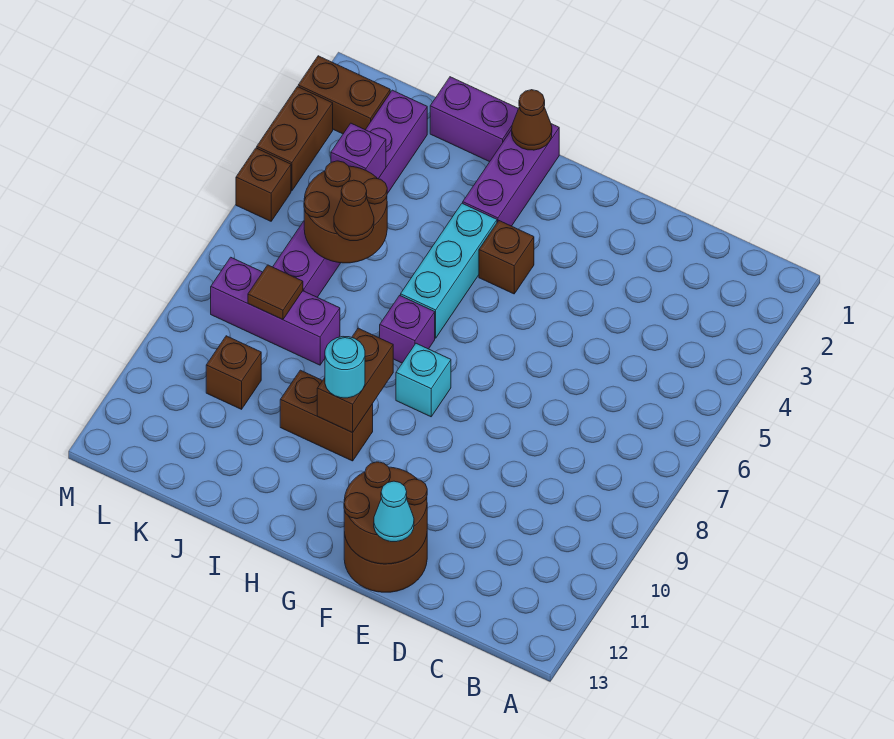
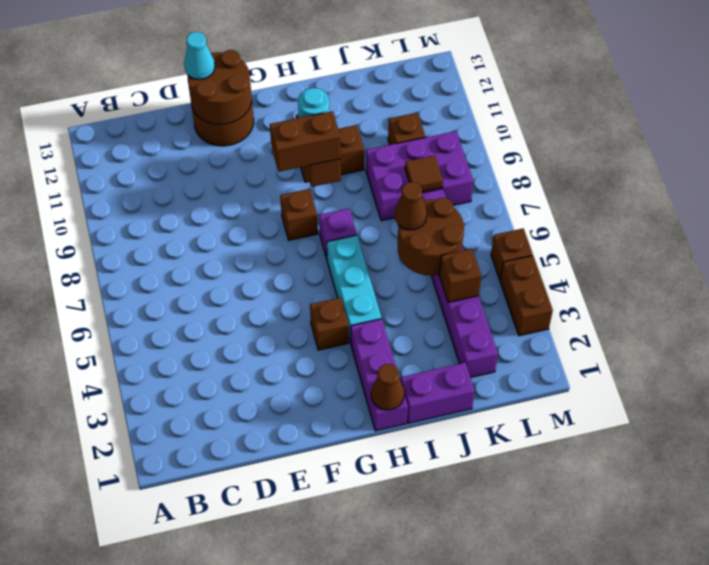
cyan brick G8 level 1 -> brown brick G8 level 1
purple brick J8:L8 level 1 -> purple brick J8:L9 level 1
purple brick K4 level 2 -> brown brick K4 level 2
brown brick L2:M2 level 1 -> brown brick G9:H9 level 3

